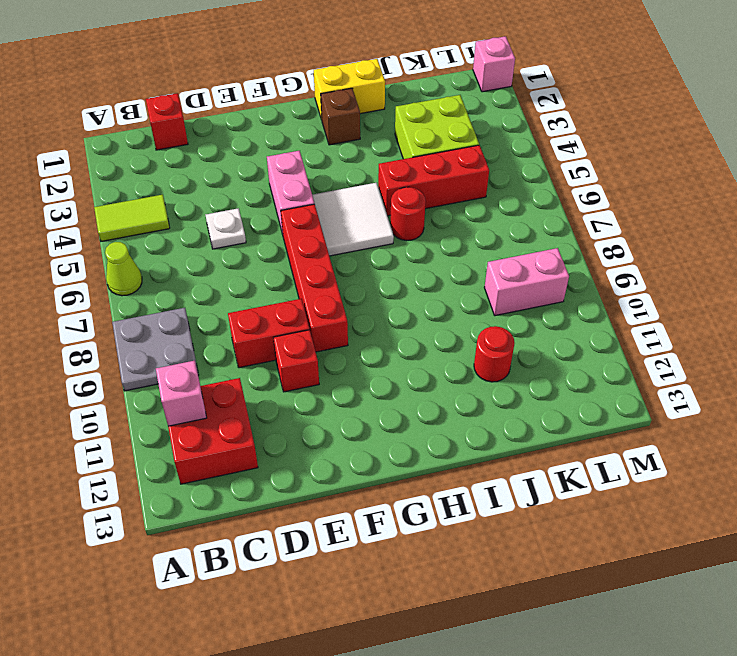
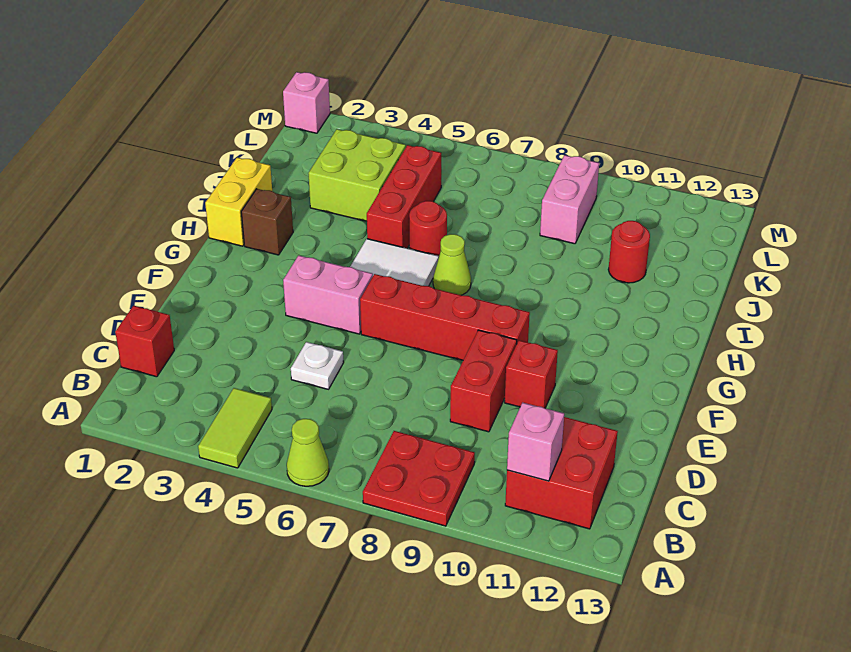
grey plate A8:B9 level 1 -> red plate A8:B9 level 1
none -> lime cone H7 level 1

